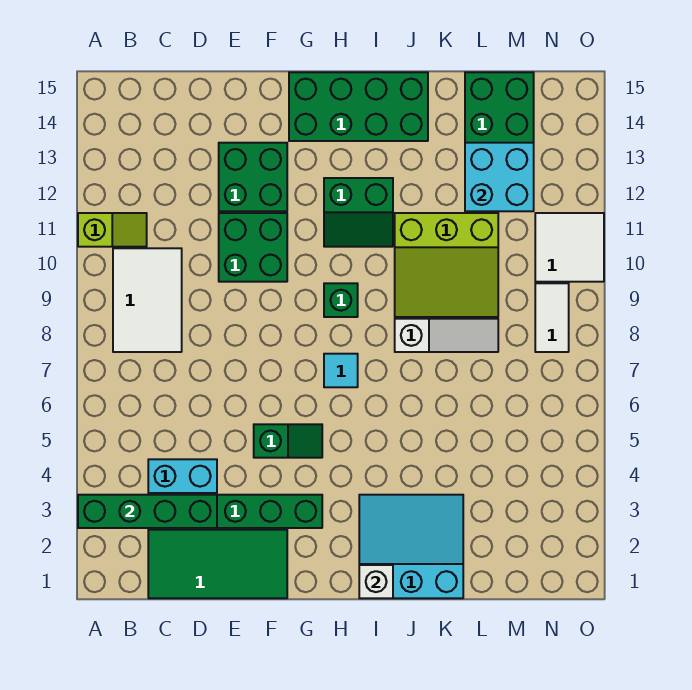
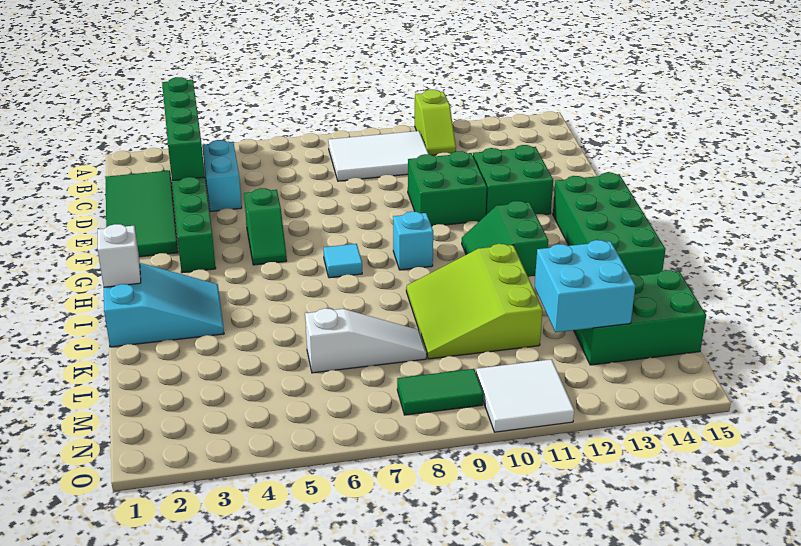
green brick H9 level 1 -> cyan brick H9 level 1
cyan slope I1:K3 level 1 top 1 -> cyan slope I1:J3 level 1 top 1
white slope J8:L8 level 1 top J -> white slope L6:L8 level 1 top 6
white tile N8:N9 level 1 -> green tile N8:N9 level 1

